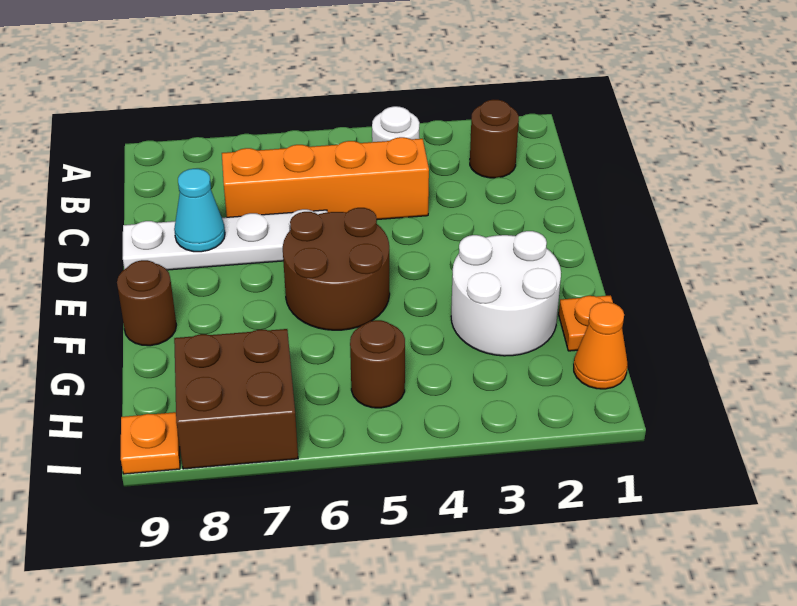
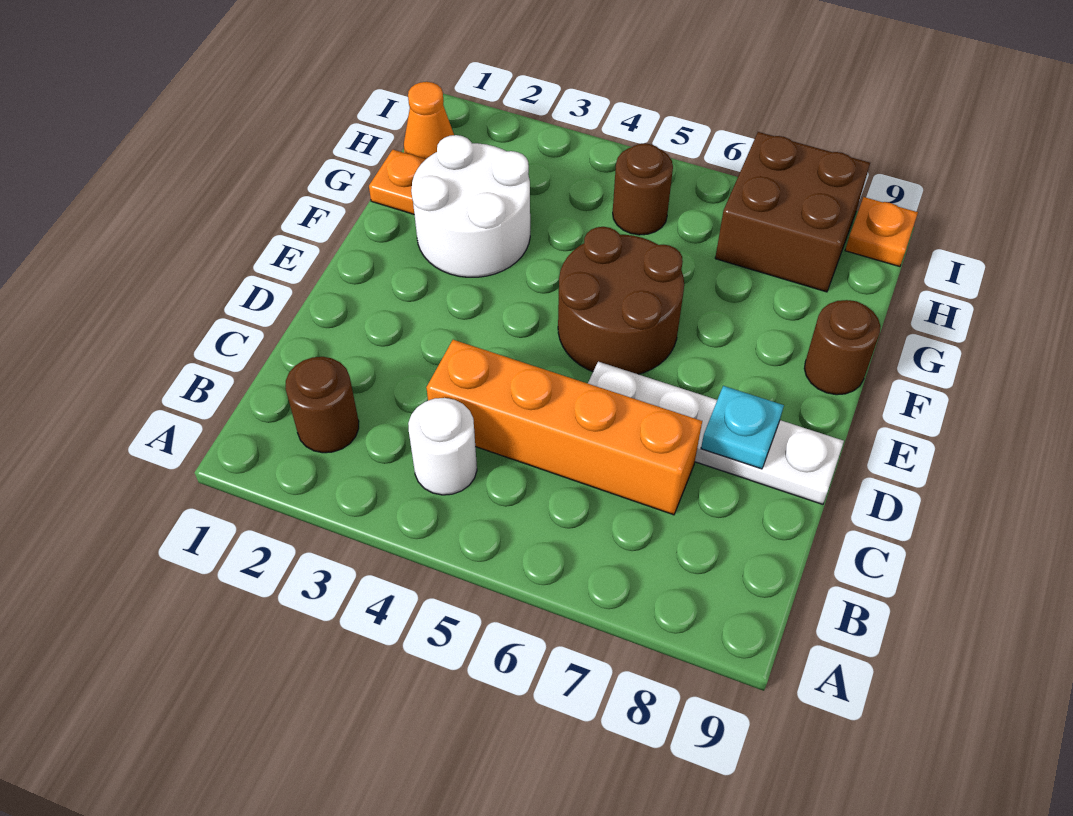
cyan cone D8 level 2 -> cyan plate D8 level 2

